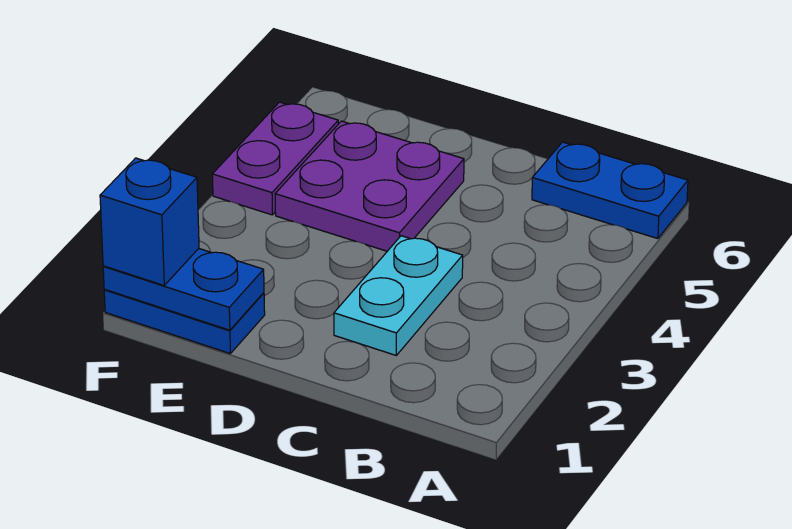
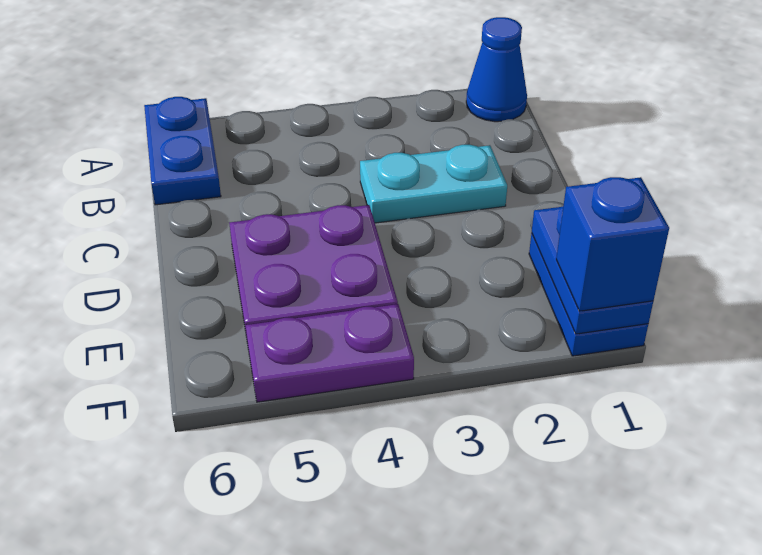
none -> blue cone A1 level 1

